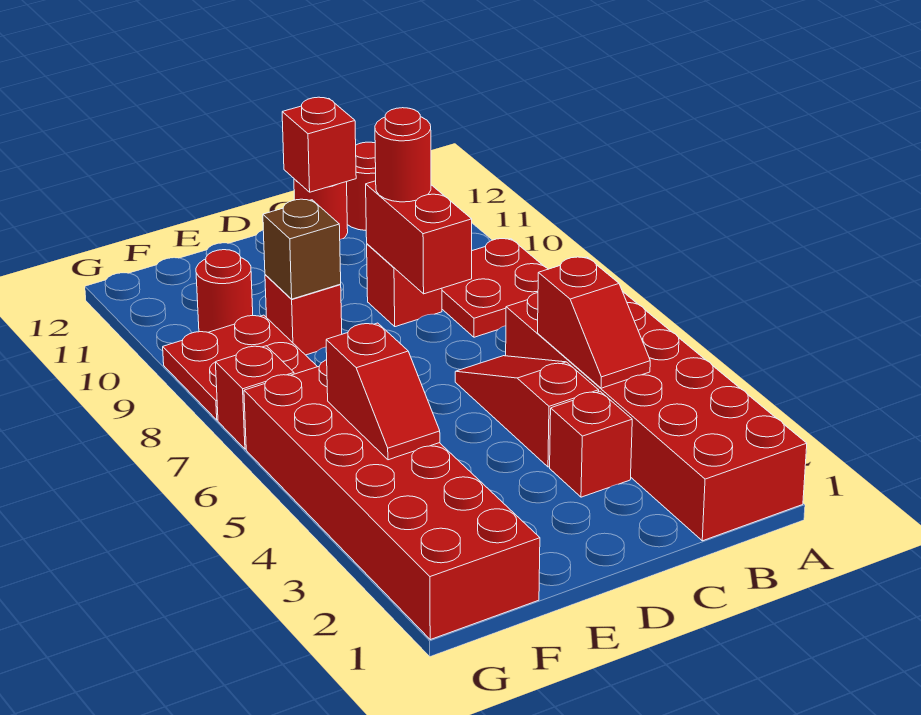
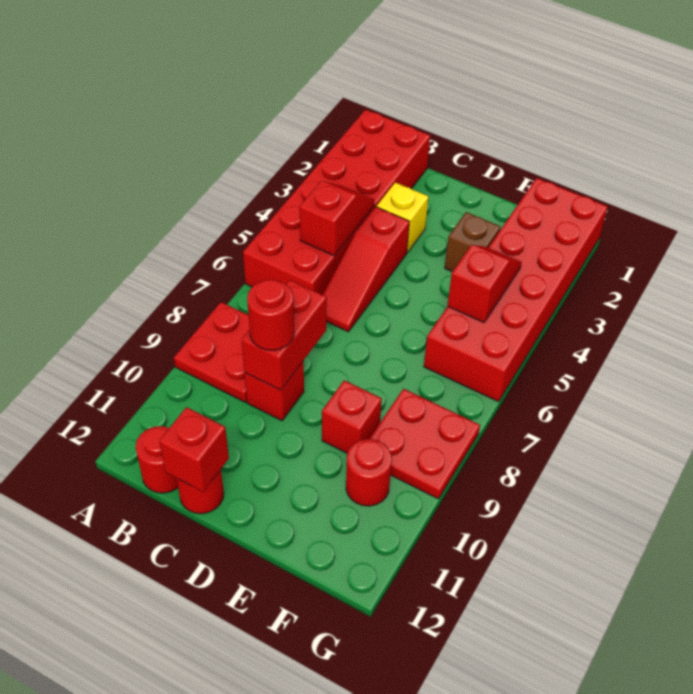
red brick C3 level 1 -> yellow brick C3 level 1
brown brick E9 level 2 -> brown brick E3 level 1
red brick G7 level 1 -> none

